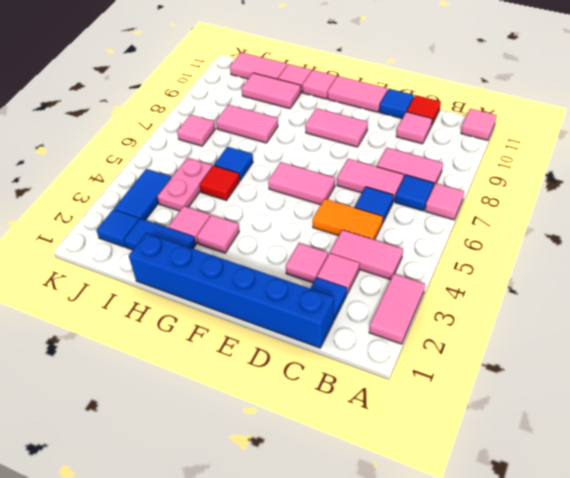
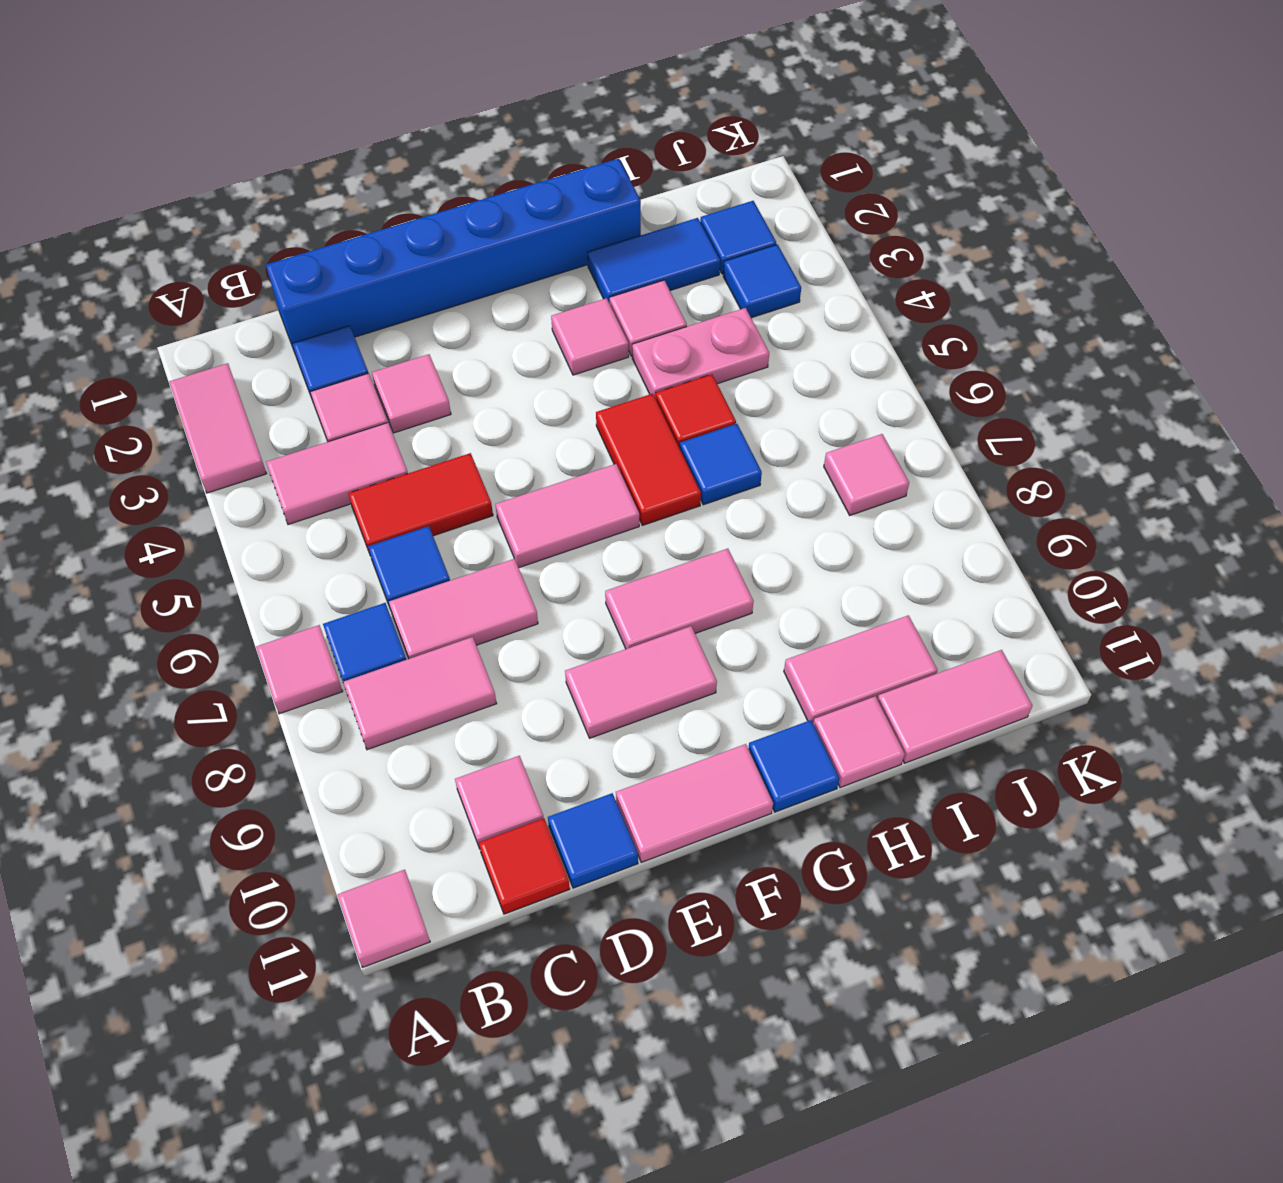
orange tile C5:D5 level 1 -> red tile C5:D5 level 1
none -> red tile G5:G6 level 1
pink tile G11 level 1 -> blue tile G11 level 1
pink tile H8:I8 level 1 -> pink tile F8:G8 level 1
pink plate I4:I5 level 1 -> pink plate H4:I4 level 1
blue tile J3:J4 level 1 -> blue tile J3 level 1

